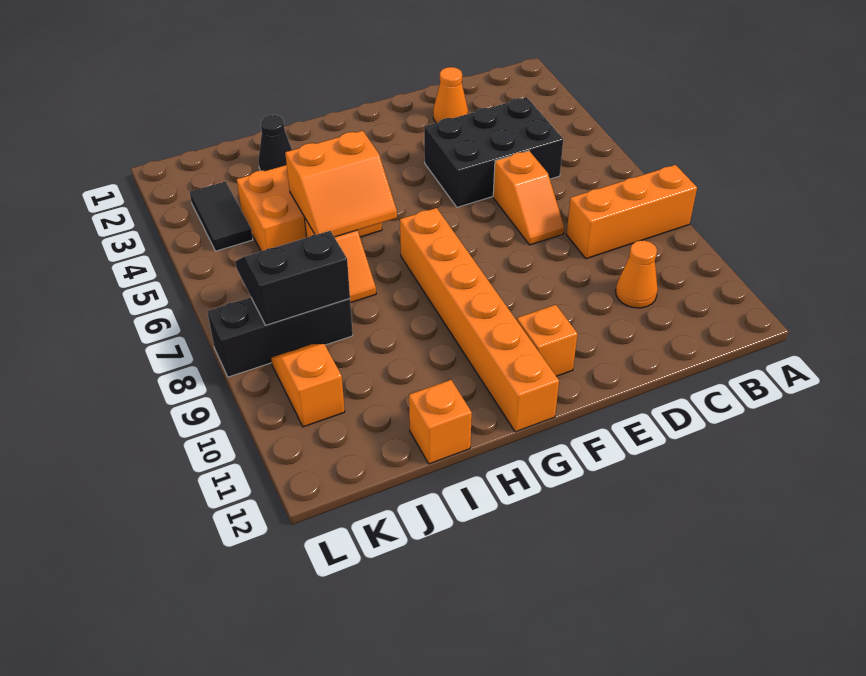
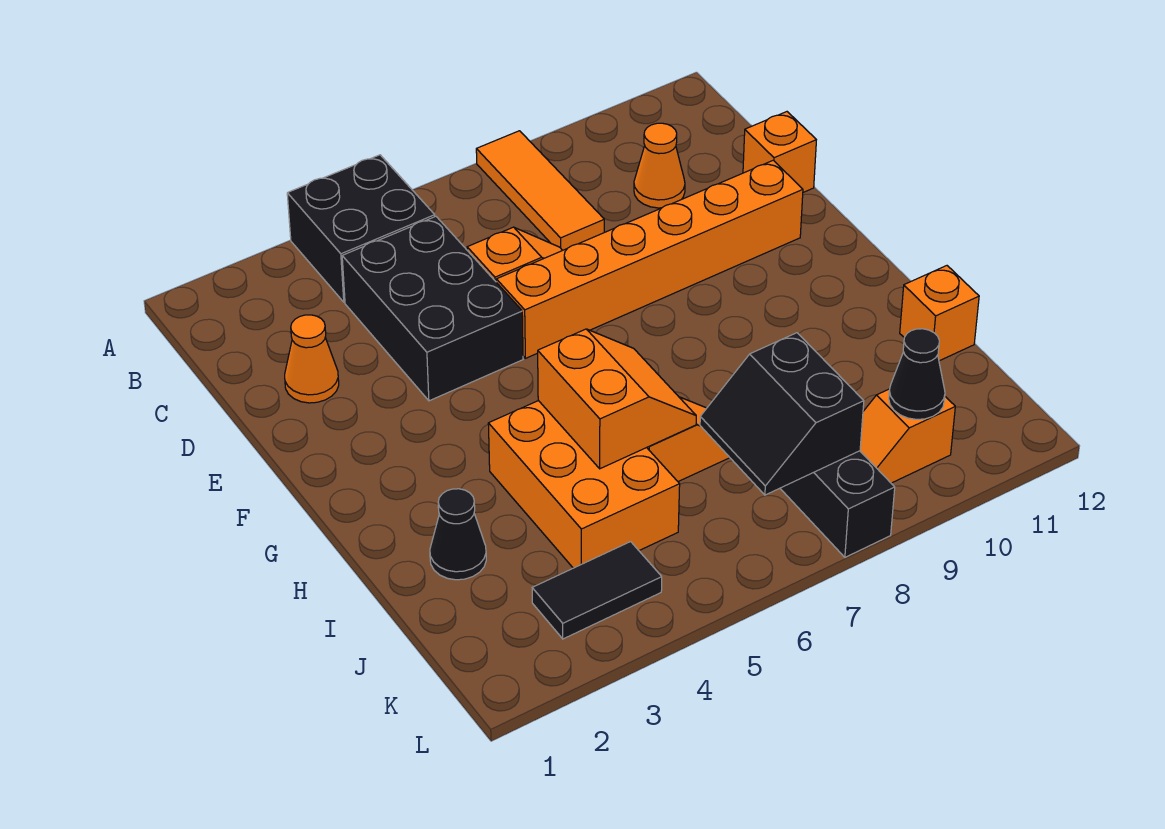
none -> black brick A4:B5 level 1
orange brick A8:C8 level 1 -> orange tile A8:C8 level 1
orange brick F11 level 1 -> orange brick D12 level 1
orange brick G7:G12 level 1 -> orange brick E6:E11 level 1
none -> black cone K10 level 2

